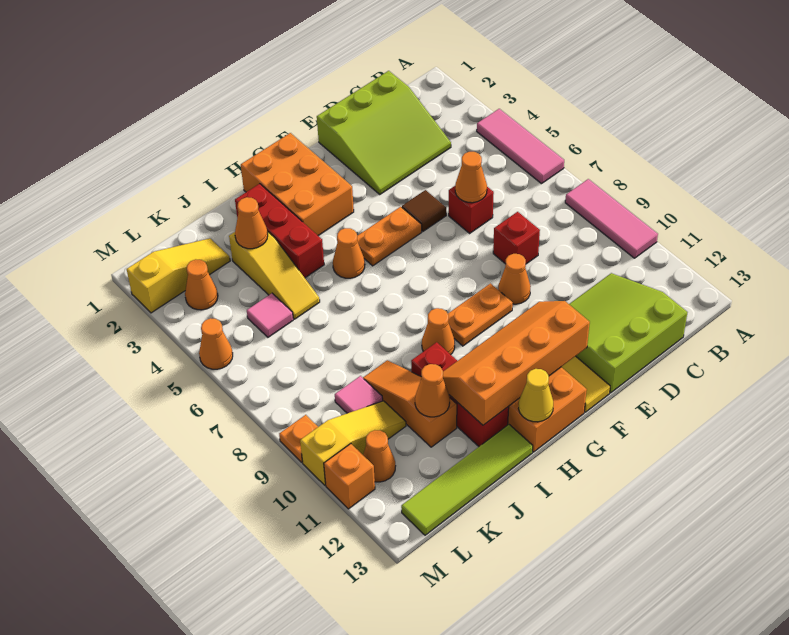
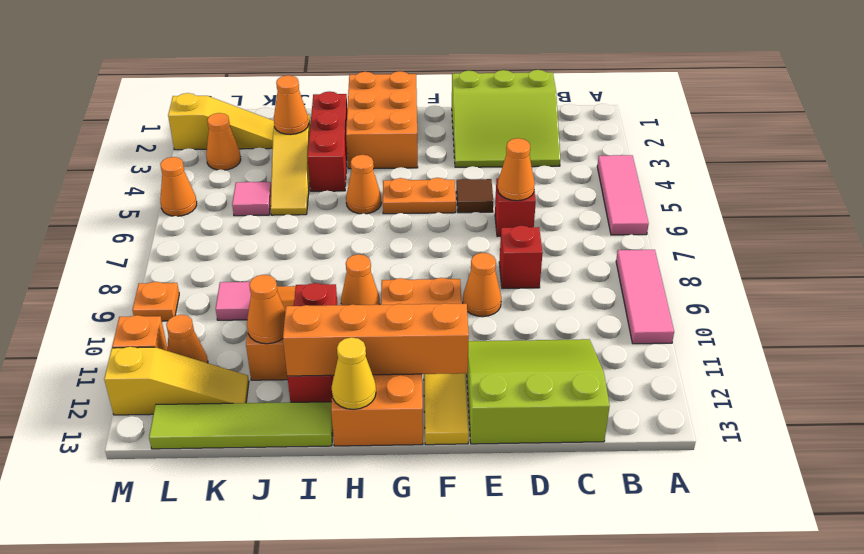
yellow slope K10:M10 level 1 top M -> yellow slope K12:M12 level 1 top M

